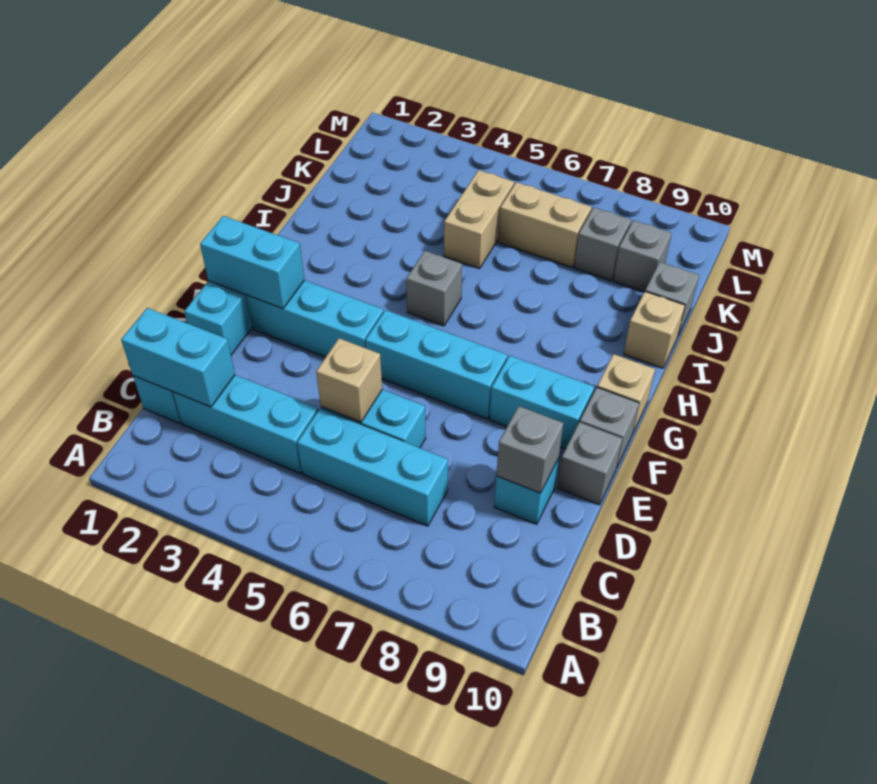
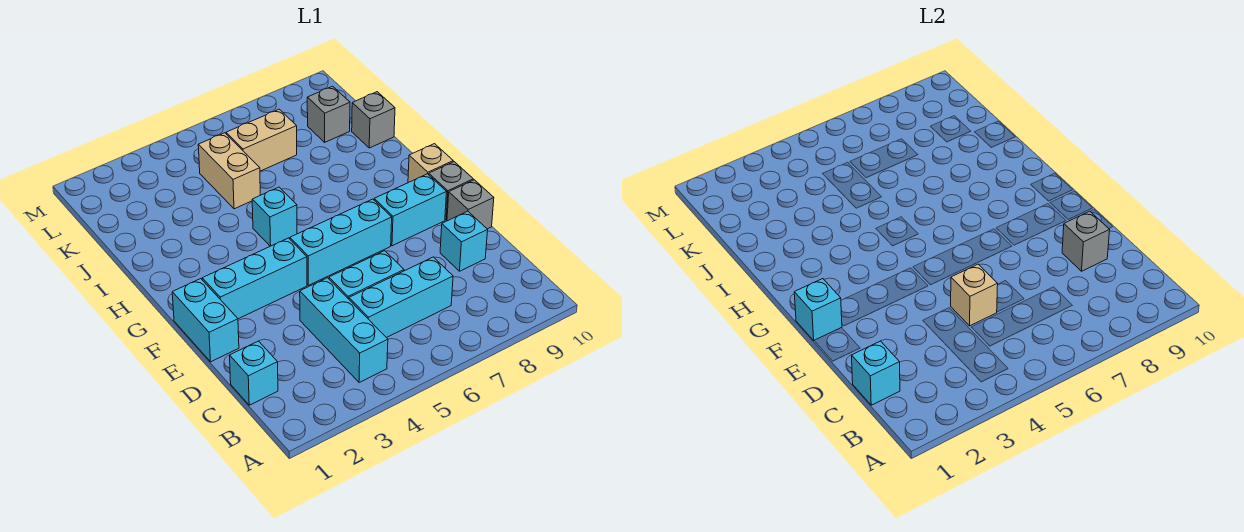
cyan brick C1:C2 level 2 -> cyan brick C1 level 2
cyan brick C2:C4 level 1 -> cyan brick B4:D4 level 1
cyan brick F1:F2 level 2 -> cyan brick F1 level 2
grey brick H5 level 1 -> cyan brick H5 level 1
tan brick I10 level 1 -> none
grey brick K8 level 1 -> none

